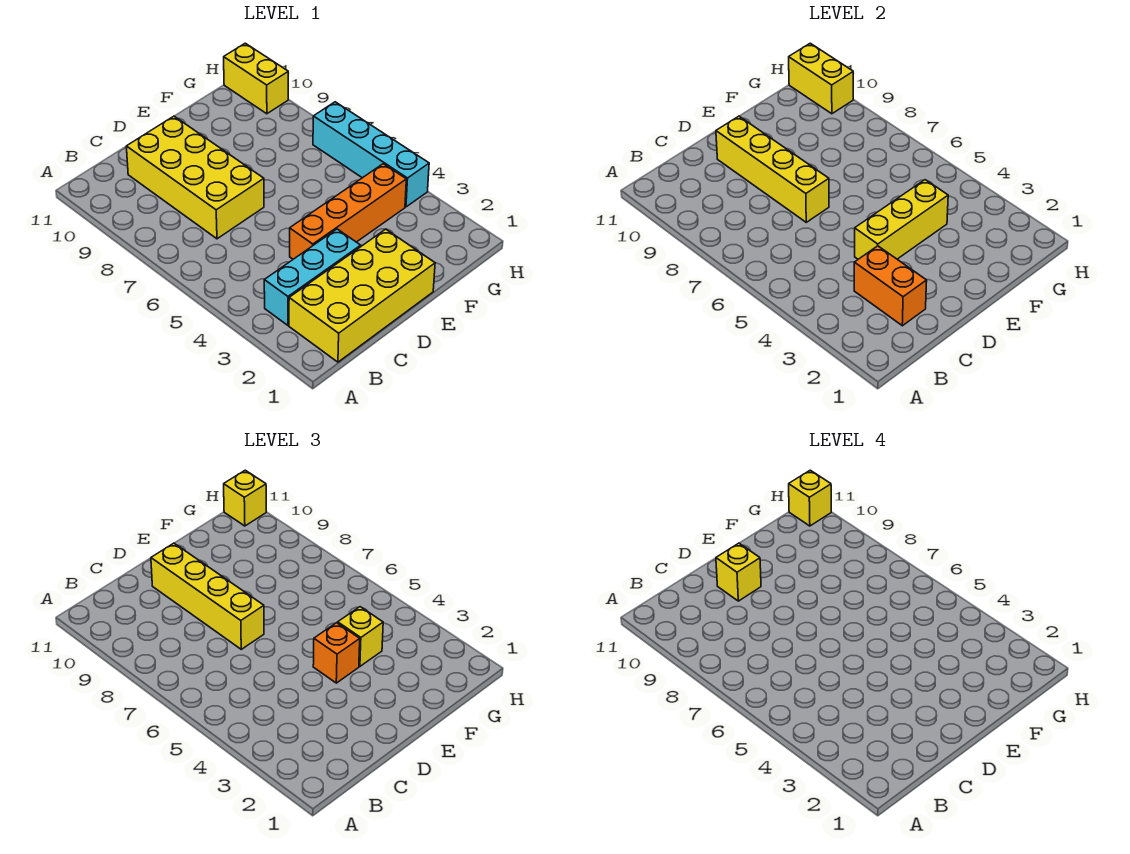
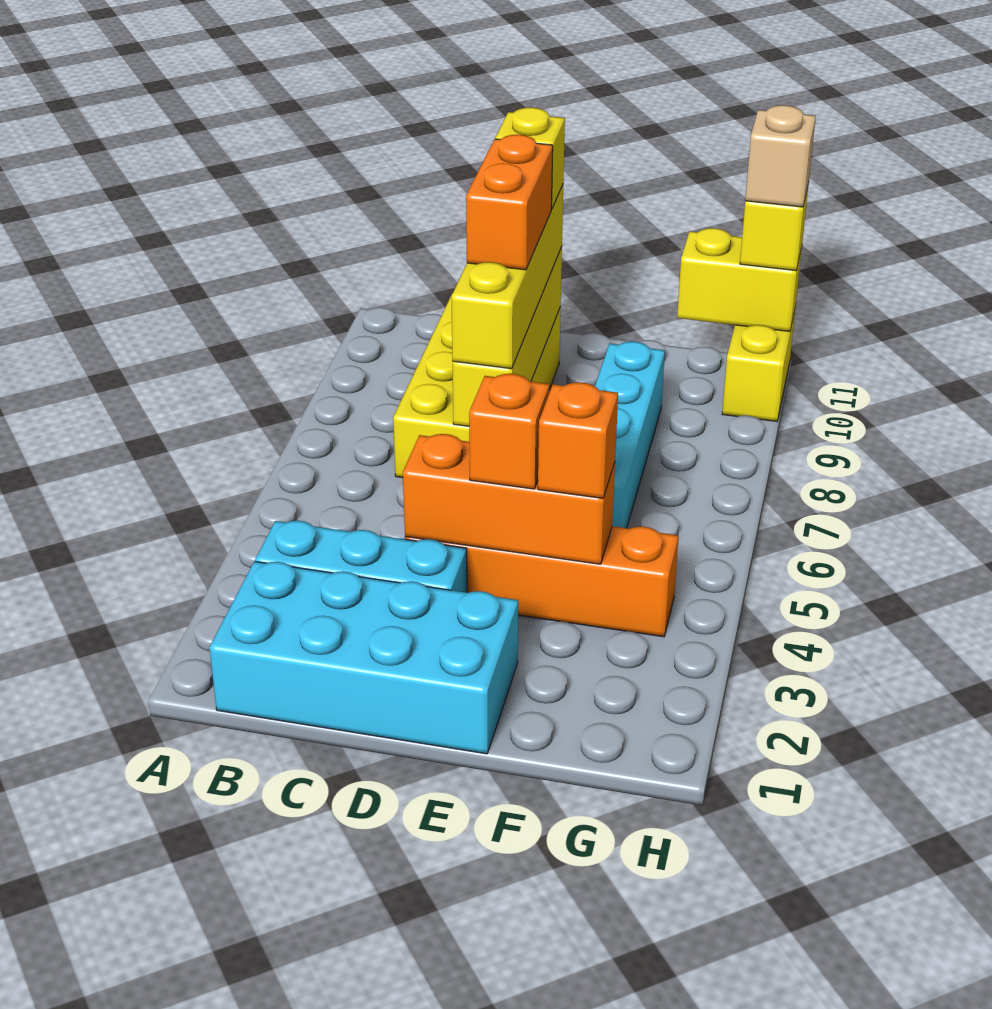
yellow brick B1:E2 level 1 -> cyan brick B1:E2 level 1
orange brick C2:C3 level 2 -> orange brick D8:D9 level 4
yellow brick D4:F4 level 2 -> orange brick D4:F4 level 2
yellow brick F4 level 3 -> orange brick F4 level 3
cyan brick H4:H7 level 1 -> cyan brick F6:F9 level 1
yellow brick H10:H11 level 2 -> yellow brick G11:H11 level 2
yellow brick H11 level 4 -> tan brick H11 level 4

